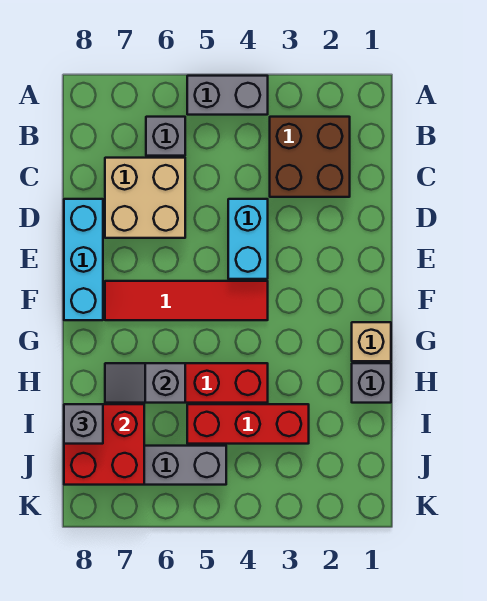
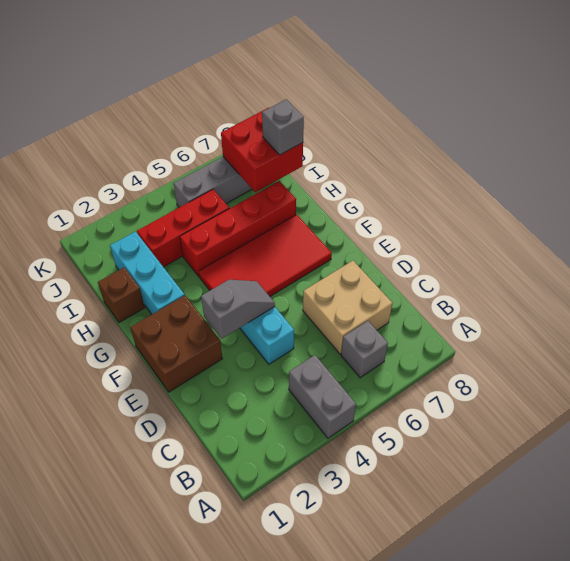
grey brick A4:A5 level 1 -> grey brick A4:B4 level 1
brown brick B2:C3 level 1 -> brown brick E1:F2 level 1
cyan brick D8:F8 level 1 -> cyan brick G2:I2 level 1
red tile F4:F7 level 1 -> red tile F4:G7 level 1
tan brick G1 level 1 -> none
grey brick H1 level 1 -> brown brick H1 level 1
grey slope H6:H7 level 2 top 6 -> grey slope E3:E4 level 2 top 3

